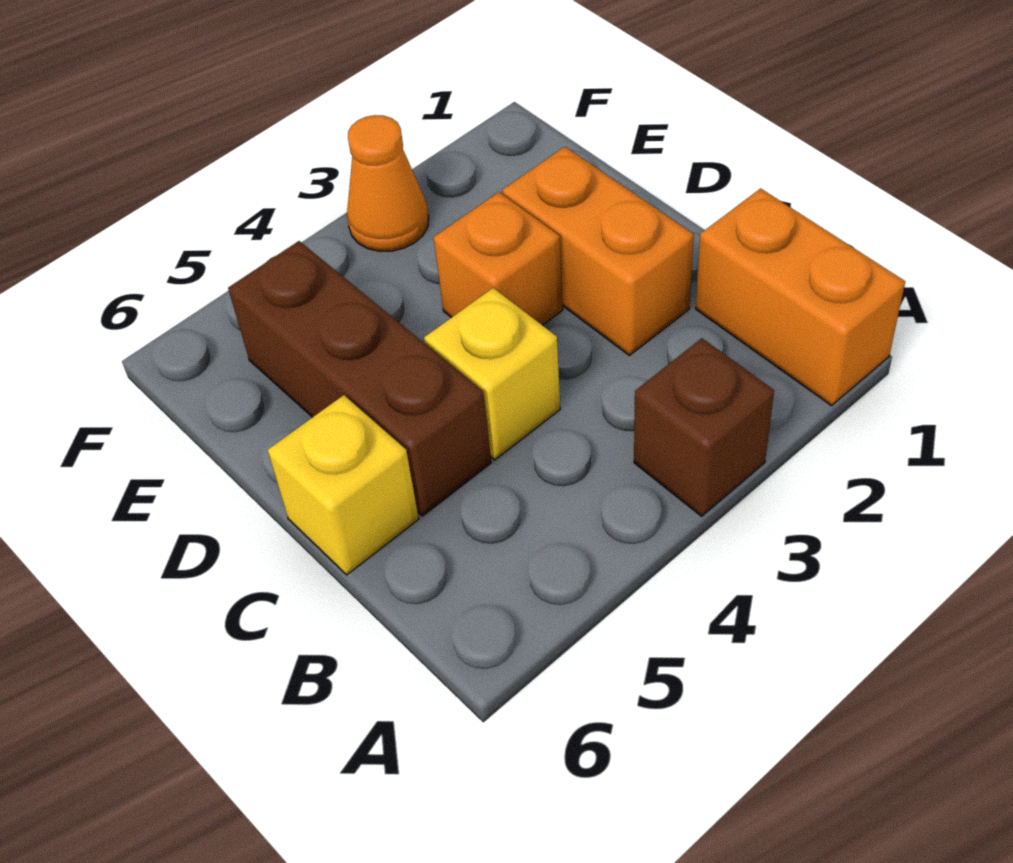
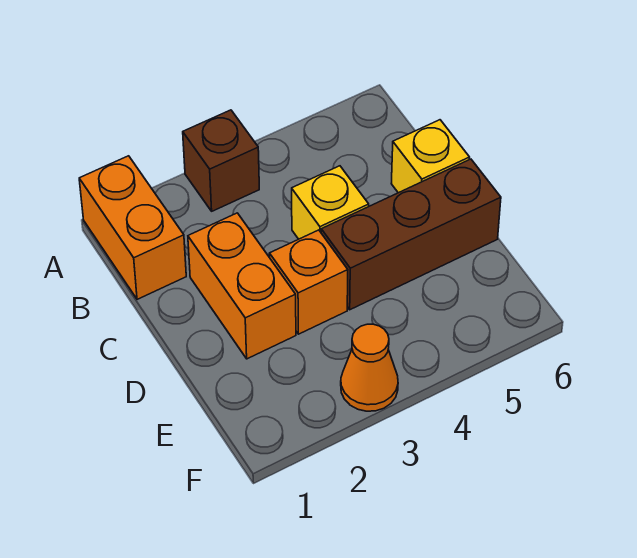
brown brick C5:E5 level 1 -> brown brick D4:D6 level 1

